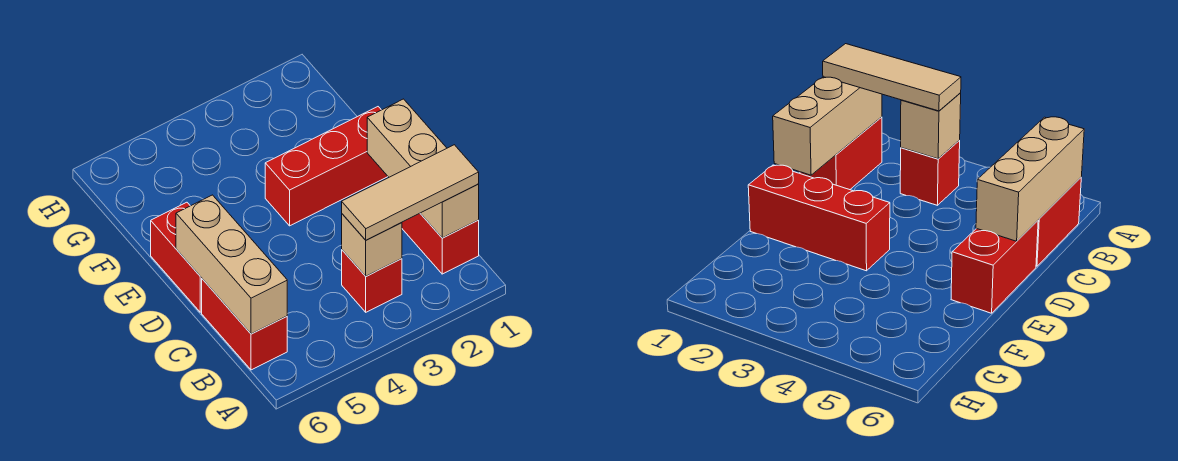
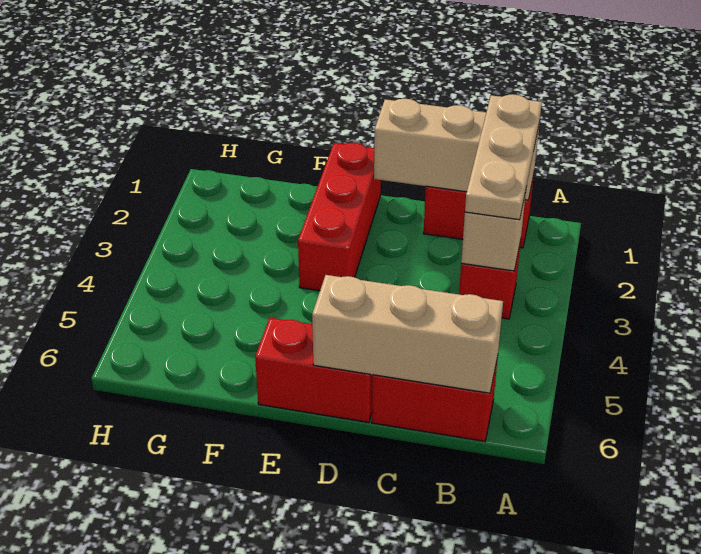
tan tile B1:B3 level 3 -> tan plate B1:B3 level 3

